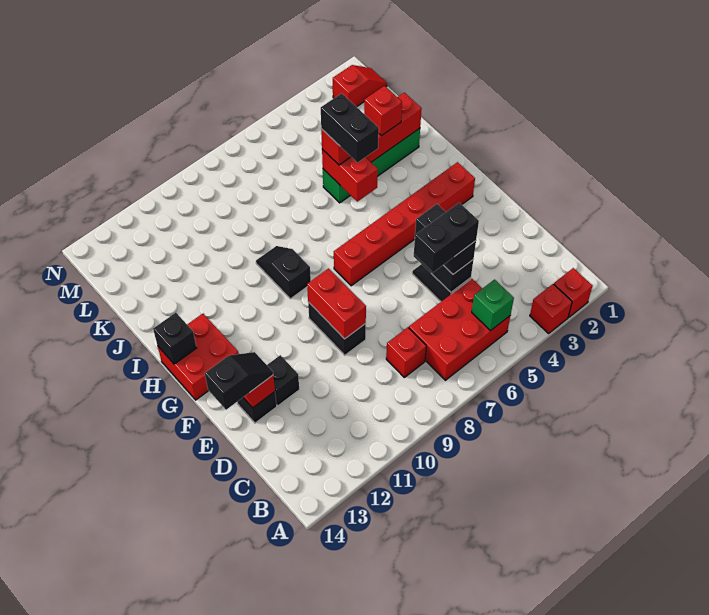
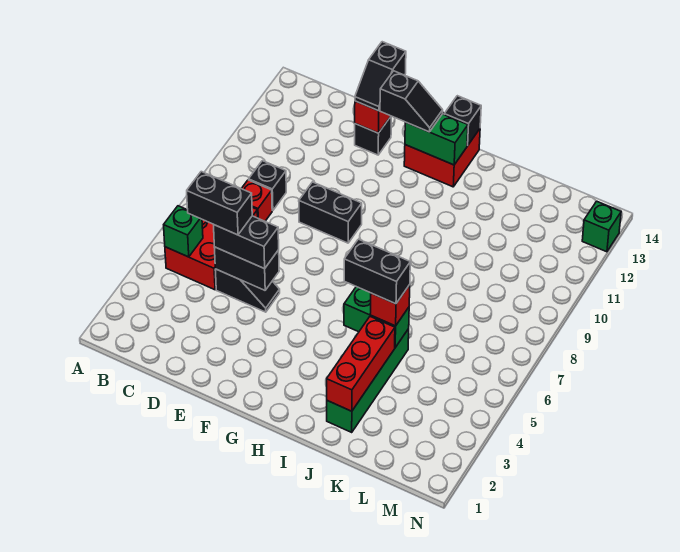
red brick A2 level 1 -> none
red brick A3 level 1 -> none
black brick D5:D6 level 4 -> black brick C5:D5 level 4
red brick E9:F9 level 2 -> none
black brick E12 level 1 -> black brick C9 level 1
red brick G2:G7 level 1 -> none
none -> green brick G13:H13 level 2
black slope H9:I9 level 1 top H -> black slope F13:G13 level 3 top F
red brick I5:J5 level 2 -> green brick I5:J5 level 2
red brick J3 level 3 -> none
red slope M1:M2 level 1 top 2 -> none
none -> green brick N13 level 1

